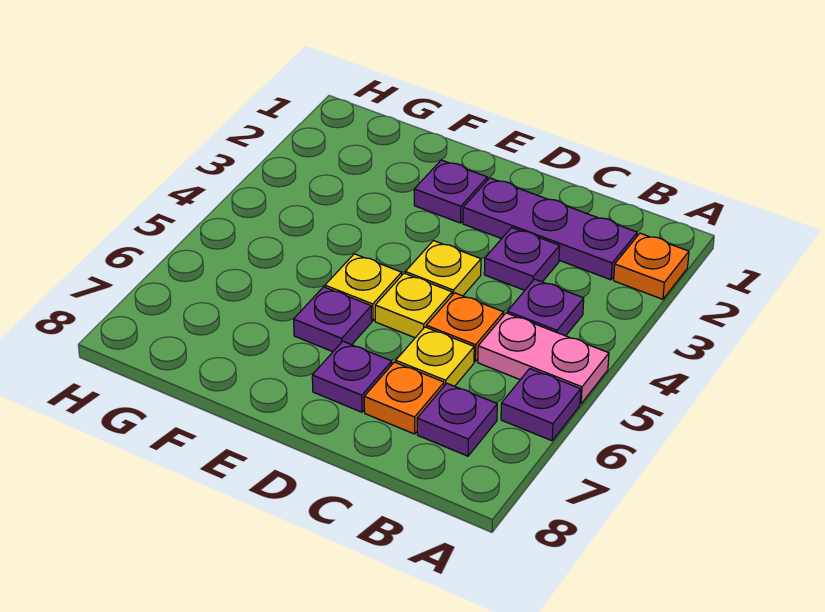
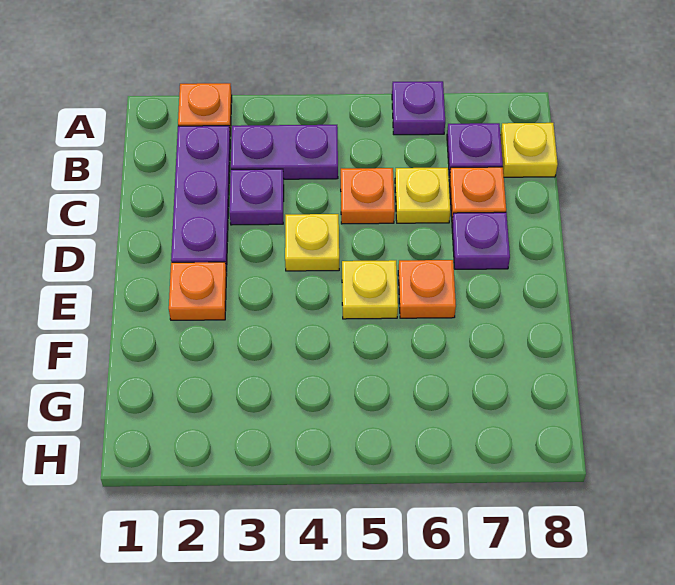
pink plate A5:B5 level 1 -> none
purple plate B4 level 1 -> purple plate B3:B4 level 1
yellow plate D5 level 1 -> yellow plate B8 level 1
purple plate E2 level 1 -> orange plate E2 level 1
purple plate E6 level 1 -> orange plate E6 level 1

